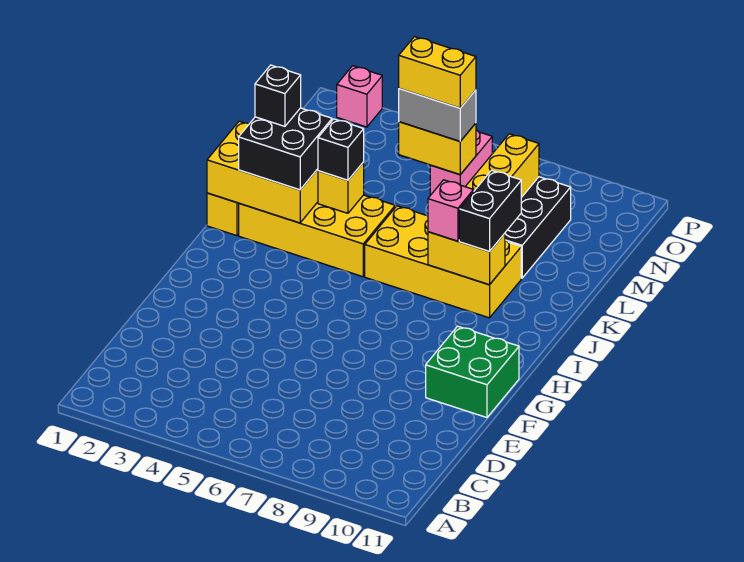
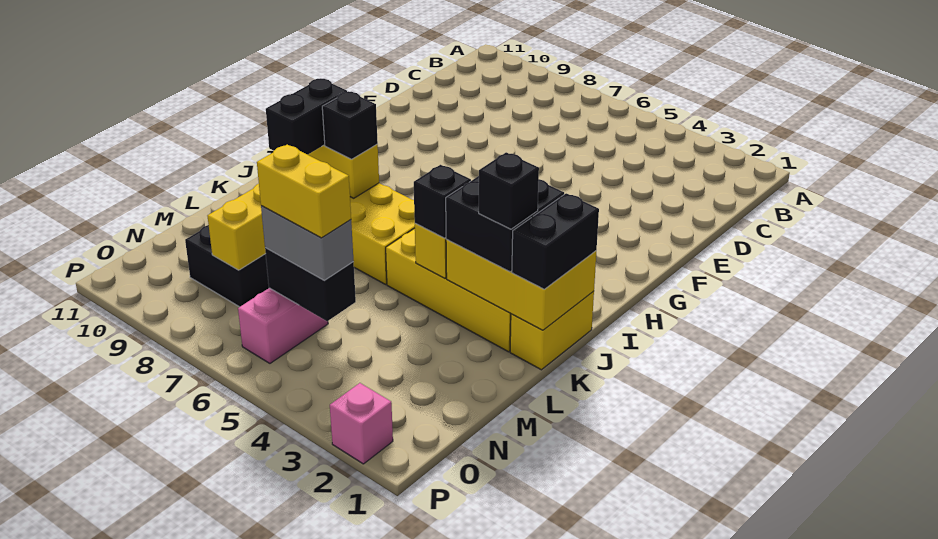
green brick F10:G11 level 1 -> none
none -> black brick J1:K1 level 3
pink brick J8 level 3 -> black brick J8 level 3
yellow brick N5:N6 level 2 -> black brick N5:N6 level 2

